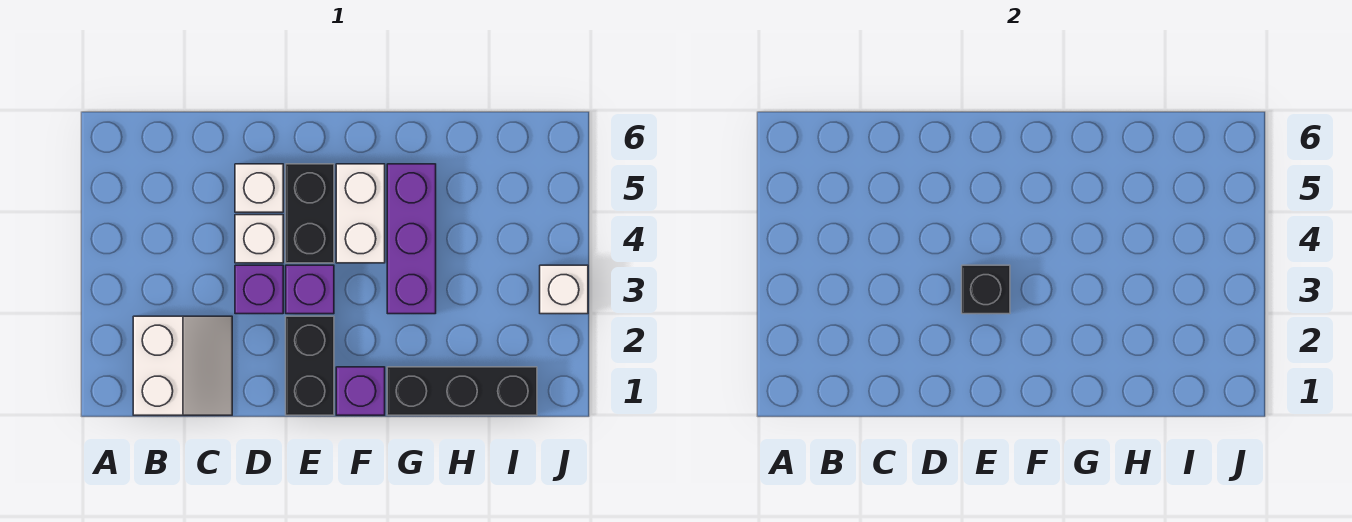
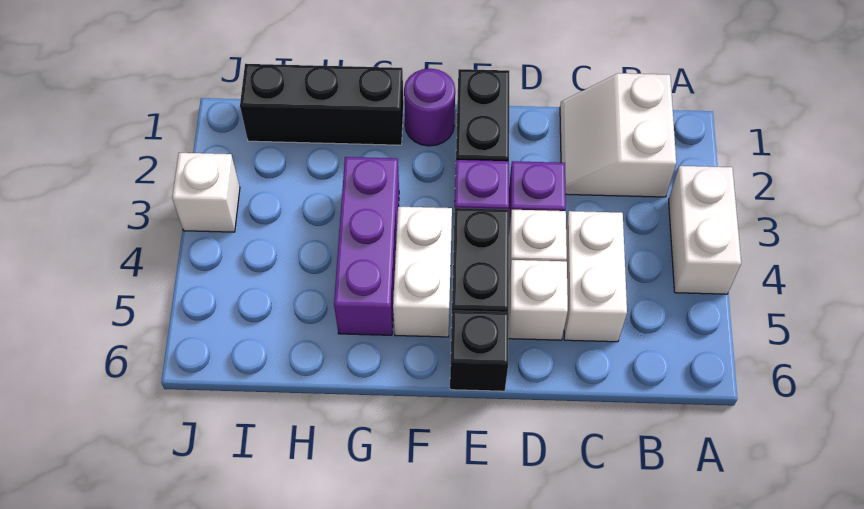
none -> white brick A3:A4 level 1
none -> white brick C4:C5 level 1
black brick E3 level 2 -> black brick E6 level 1
purple brick F1 level 1 -> purple round brick F1 level 1

